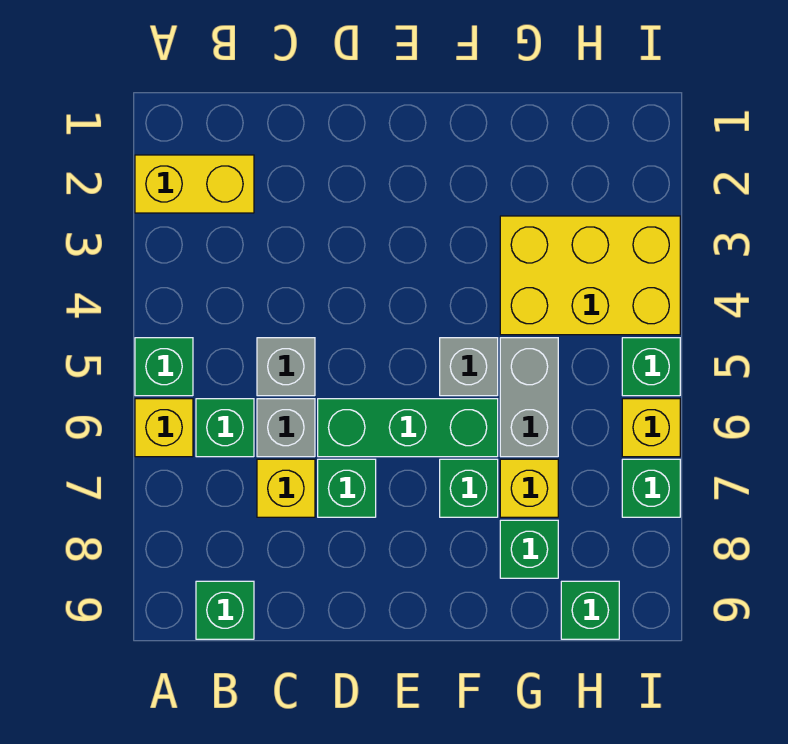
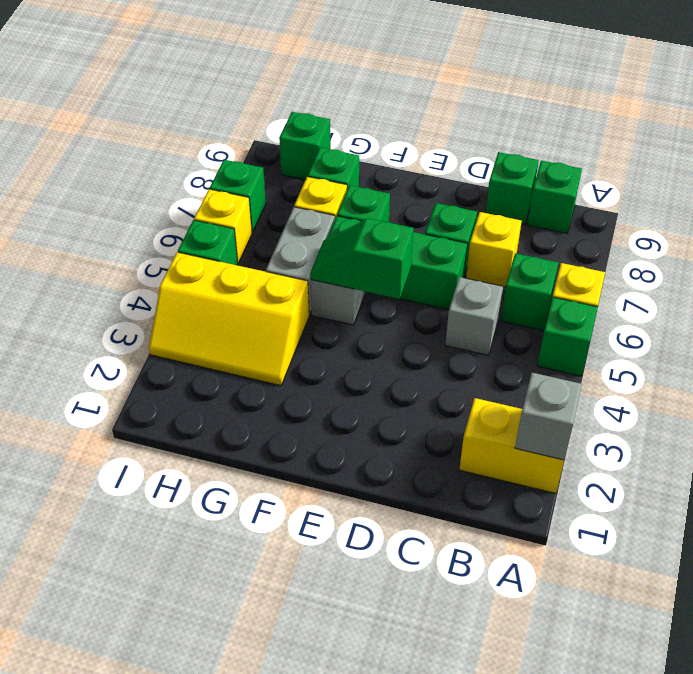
grey brick C6 level 1 -> grey brick A2 level 2
none -> green brick C9 level 1
none -> green slope E5:F5 level 2 top E
yellow brick G3:I4 level 1 -> yellow slope G3:I4 level 1 top 4

